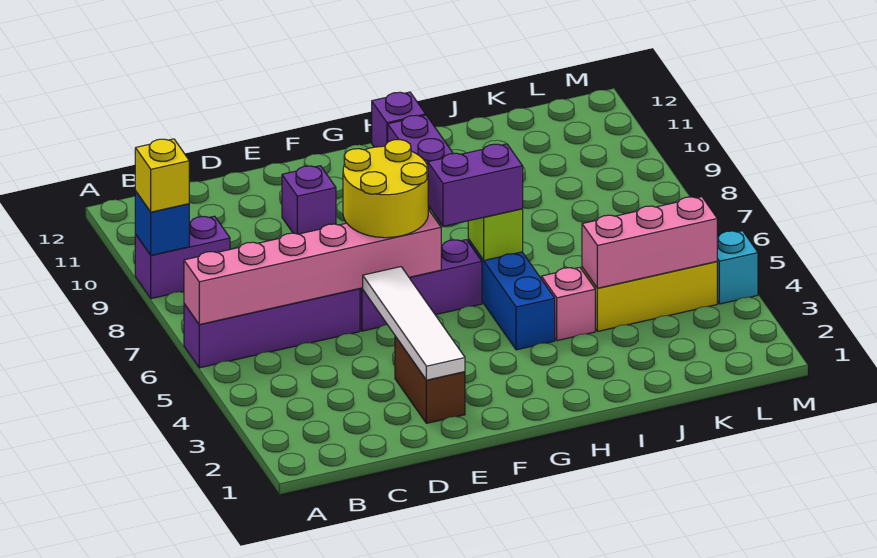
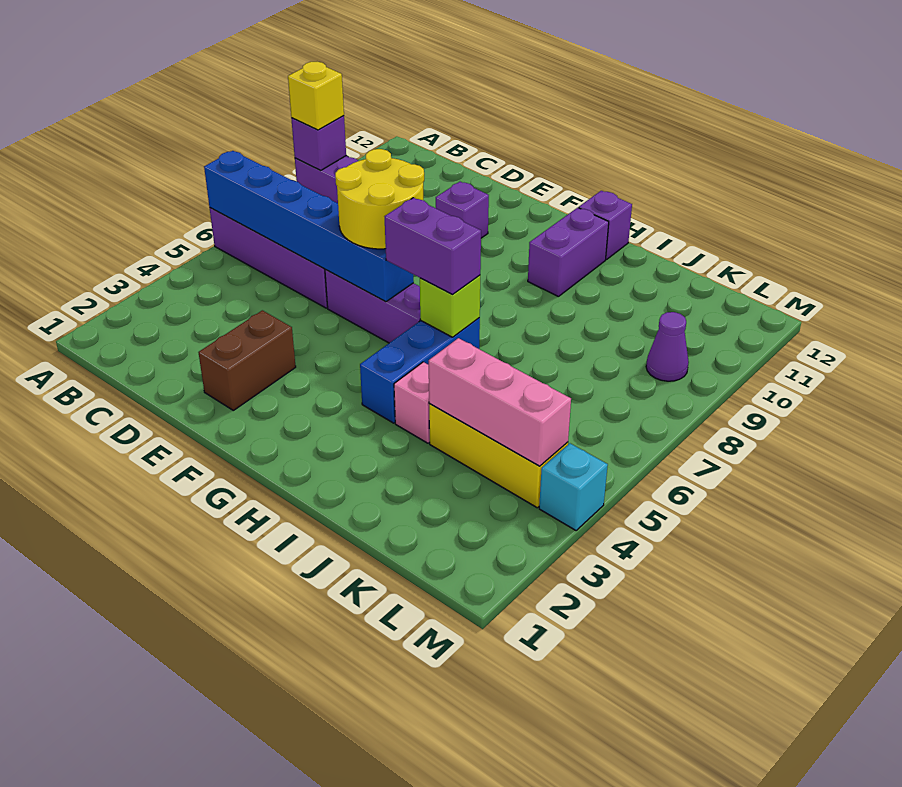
pink brick A6:F6 level 2 -> blue brick A6:F6 level 2
blue brick A9 level 2 -> purple brick A9 level 2
white tile E2:E5 level 2 -> none
none -> purple cone L9 level 1

